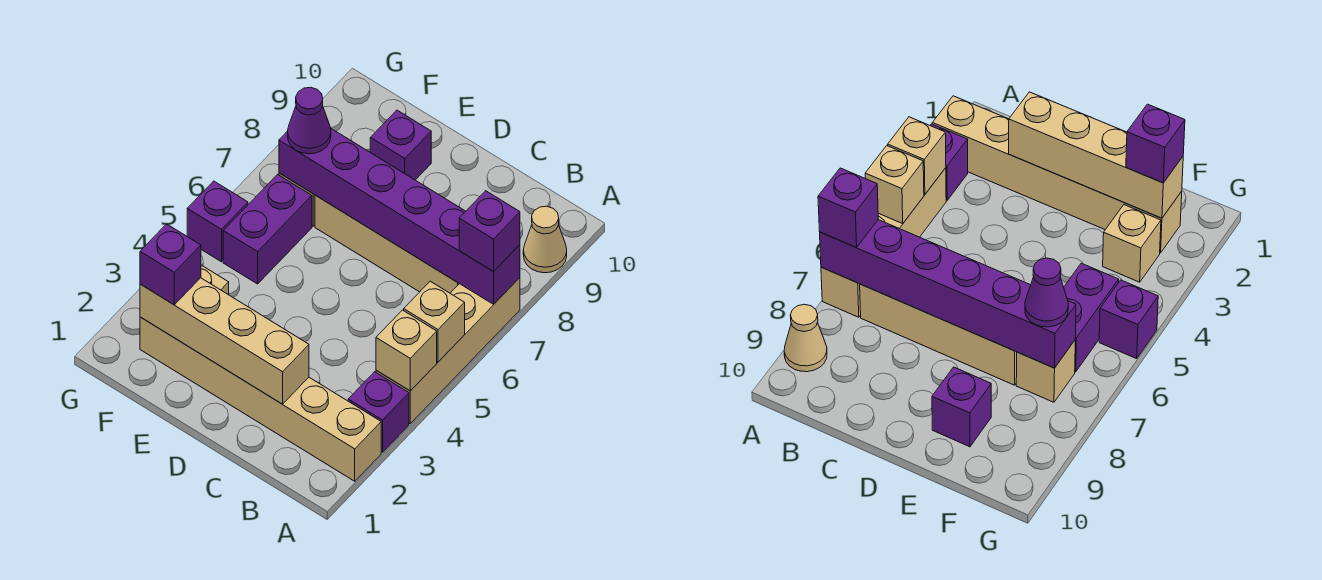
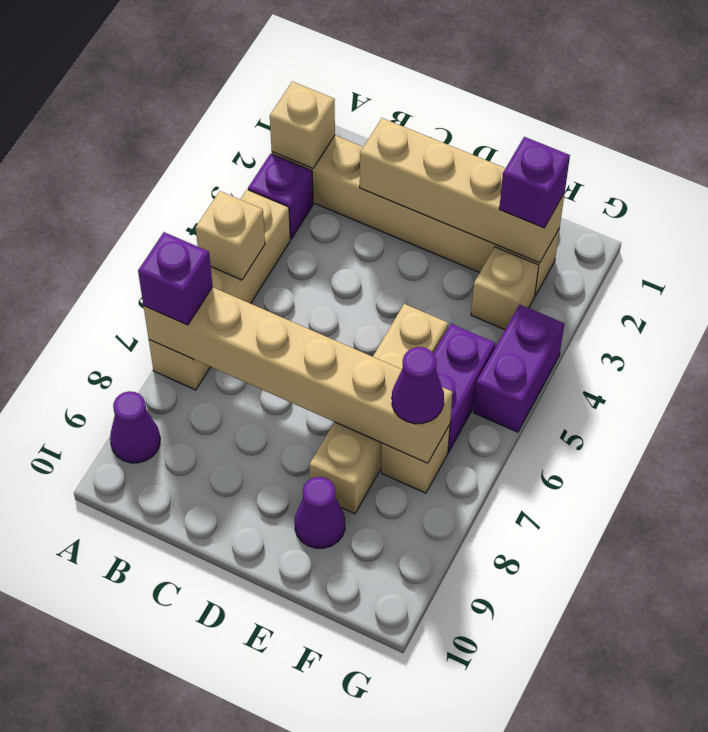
tan brick A4 level 2 -> tan brick A2 level 2
purple brick A7:F7 level 2 -> tan brick A7:F7 level 2
tan cone A9 level 1 -> purple cone A9 level 1
tan brick B7:E7 level 1 -> tan brick E5:E8 level 1
purple brick E9 level 1 -> purple cone E9 level 1
purple brick G5 level 1 -> purple brick G4:G5 level 1

